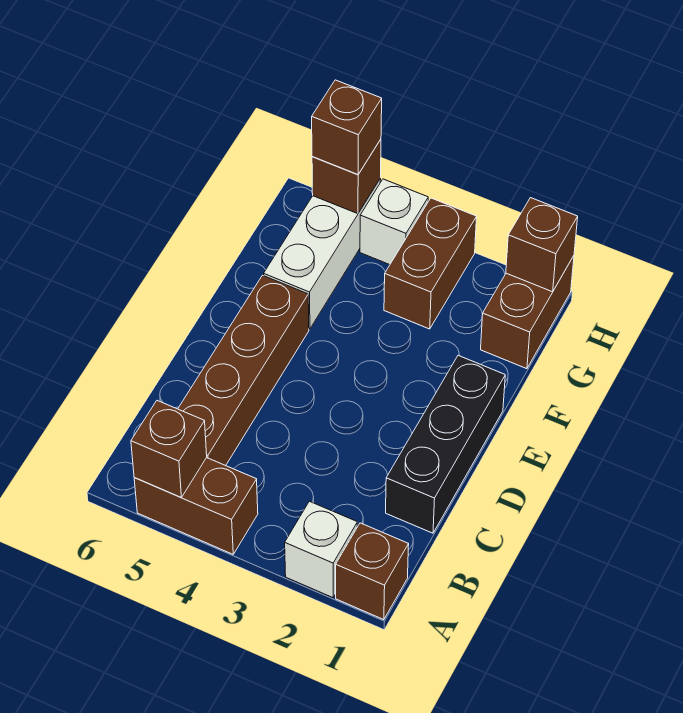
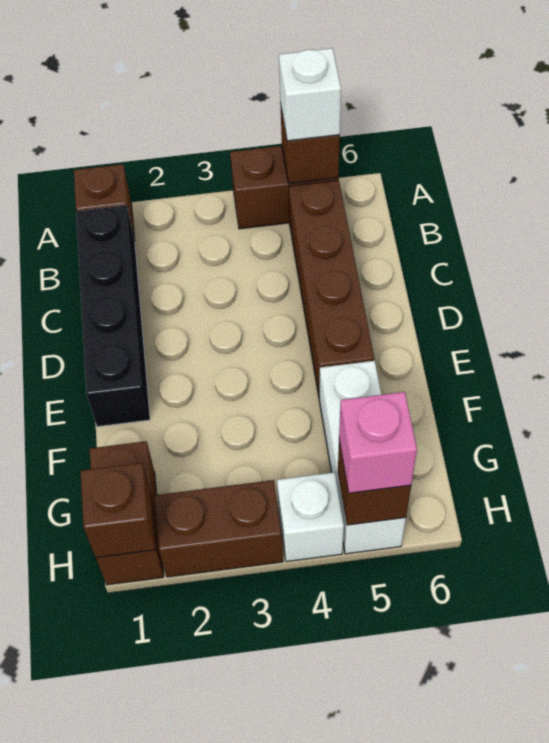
white brick A2 level 1 -> white brick A5 level 3
black brick C1:E1 level 1 -> black brick B1:E1 level 1
brown brick G3:H3 level 1 -> brown brick H2:H3 level 1
brown brick H5 level 3 -> pink brick H5 level 3

